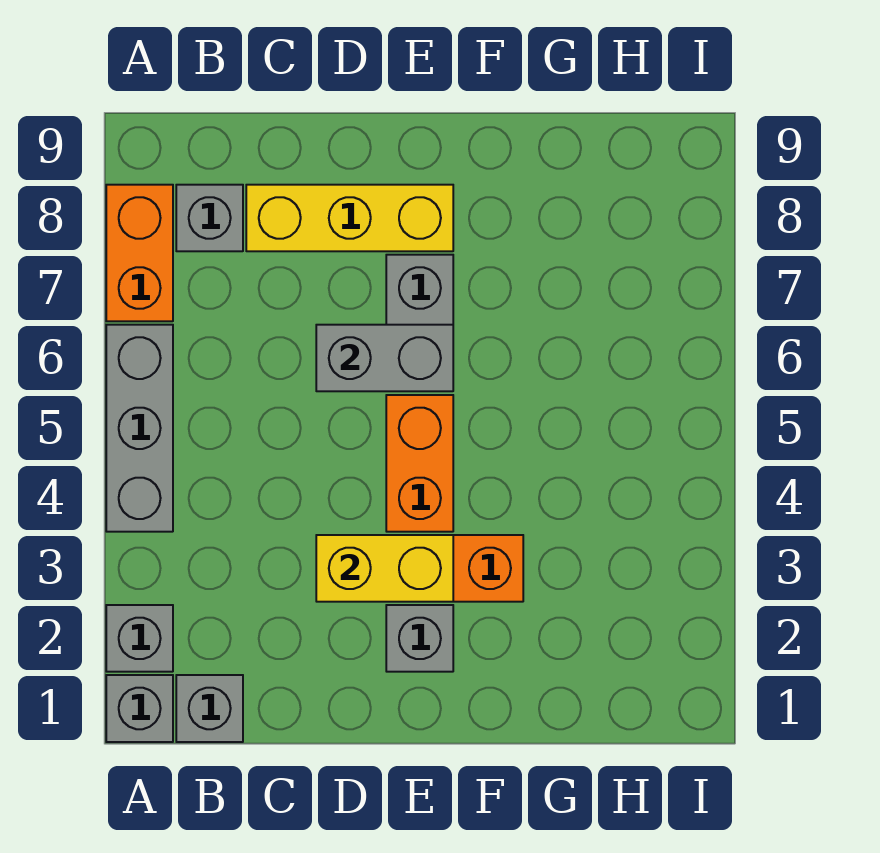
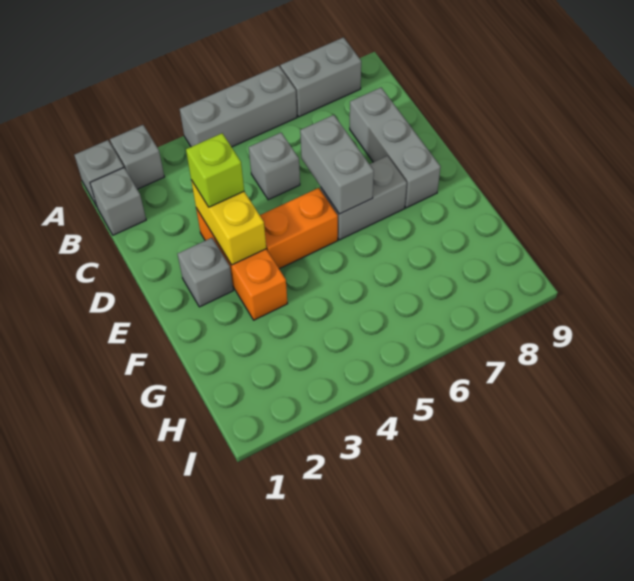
orange brick A7:A8 level 1 -> grey brick A7:A8 level 1
grey brick B8 level 1 -> grey brick C5 level 1
yellow brick C8:E8 level 1 -> grey brick C8:E8 level 1
none -> lime brick D3 level 3

